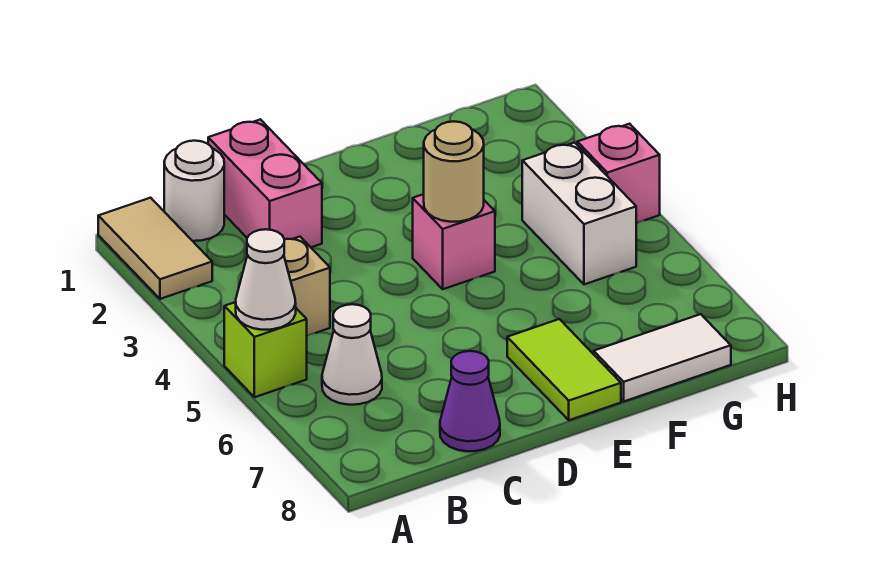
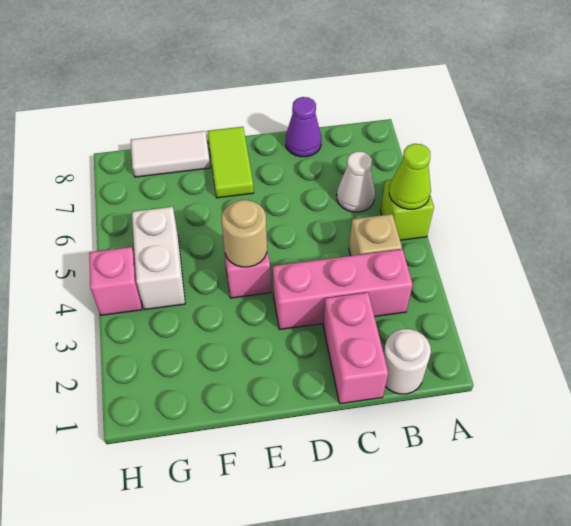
tan tile A1:A2 level 1 -> none
white cone A5 level 2 -> lime cone A5 level 2
none -> pink brick B3:D3 level 1

